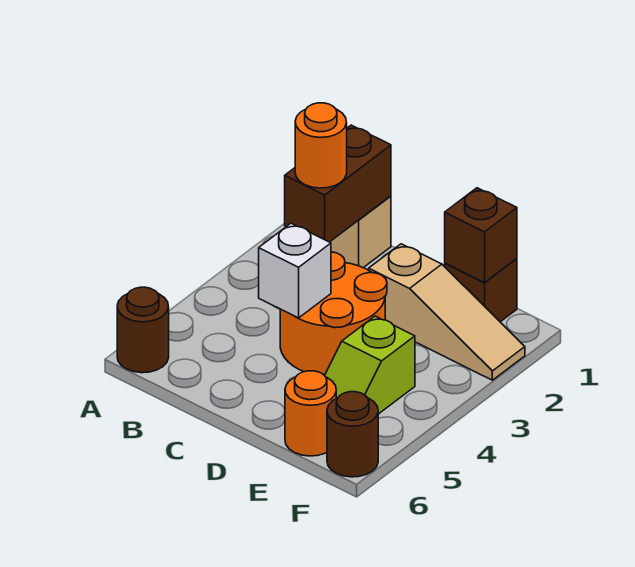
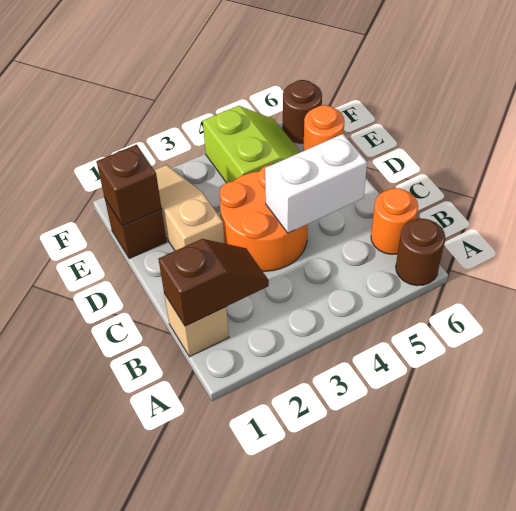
brown brick B1:B2 level 2 -> brown slope B1:B2 level 2 top 1
orange round brick B2 level 3 -> orange round brick B6 level 1
white brick C4 level 2 -> white brick C4:C5 level 2
lime slope E4:E5 level 1 top 4 -> lime slope E4:F5 level 1 top 4

